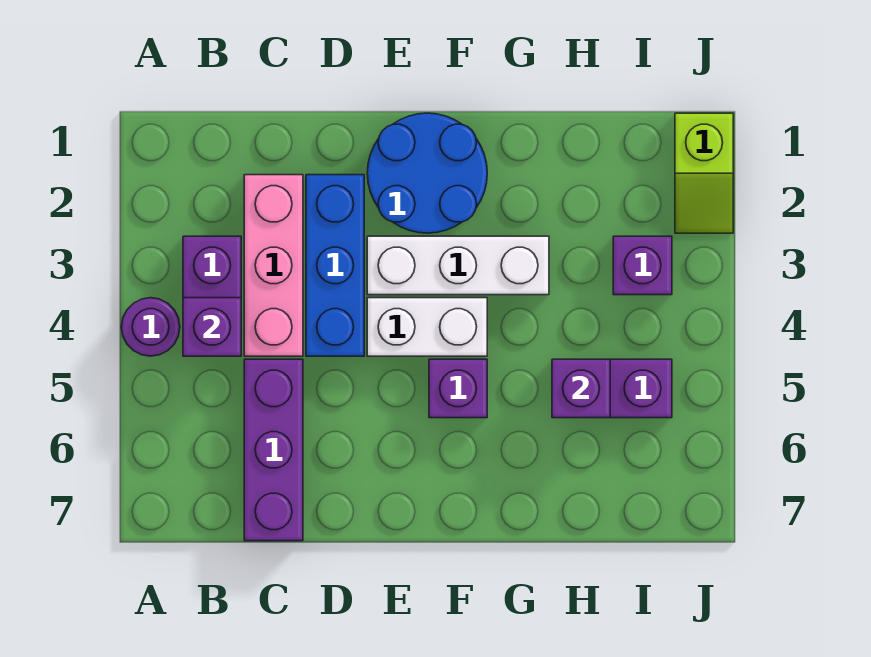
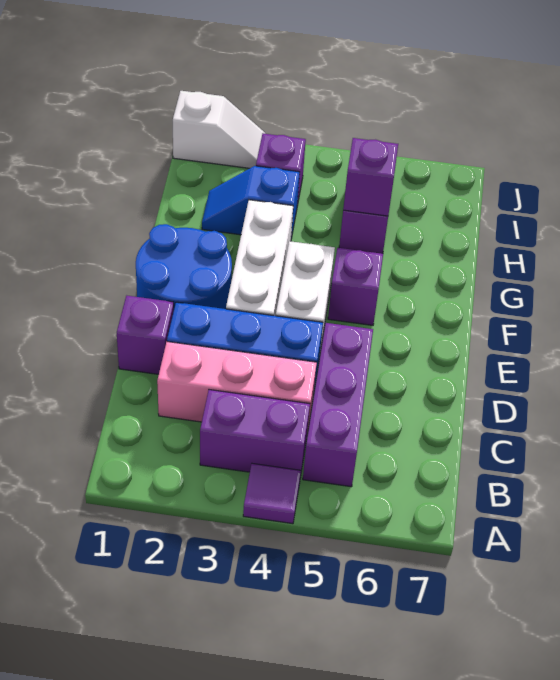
purple round brick A4 level 1 -> purple tile A4 level 1
purple brick B4 level 2 -> purple brick D1 level 1
purple brick C5:C7 level 1 -> purple brick B5:D5 level 1
none -> blue slope H2:H3 level 1 top 3
lime slope J1:J2 level 1 top 1 -> white slope J1:J2 level 1 top 1

